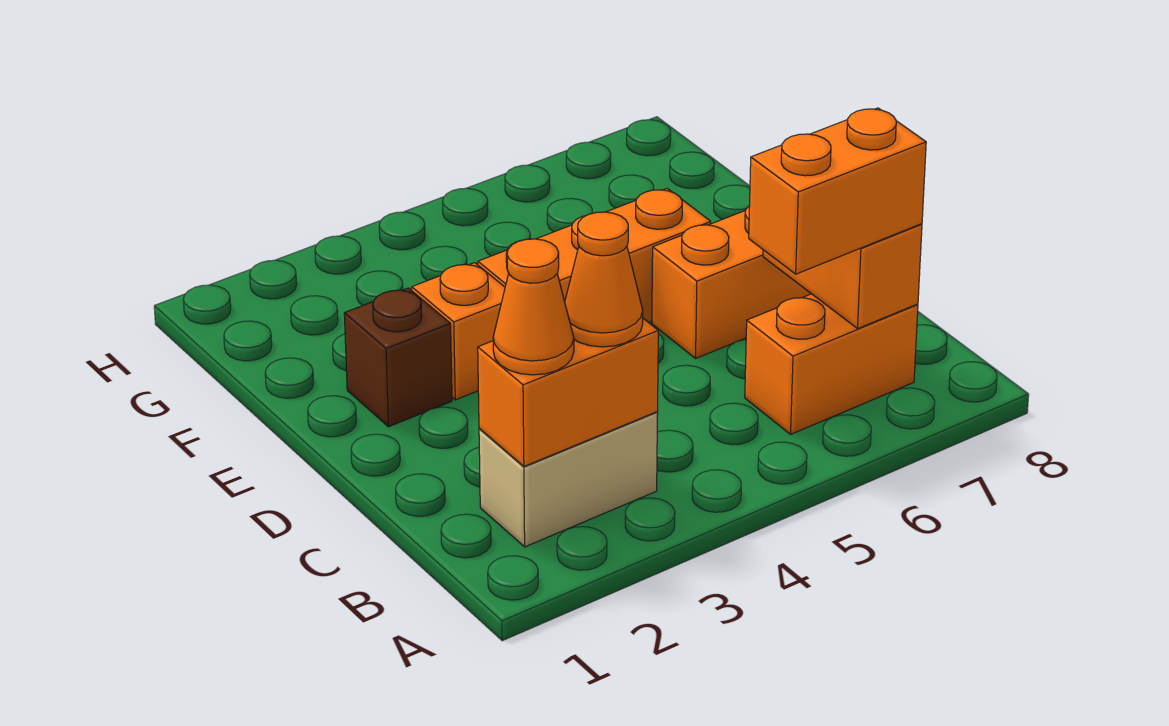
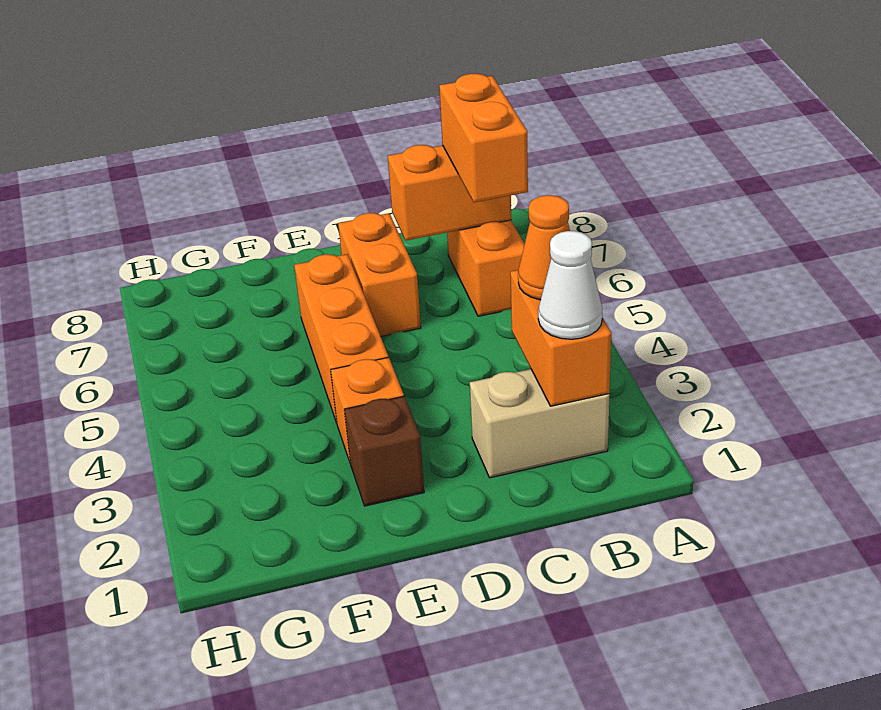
tan brick B2:B3 level 1 -> tan brick B2:C2 level 1
orange cone B2 level 3 -> white cone B2 level 3

